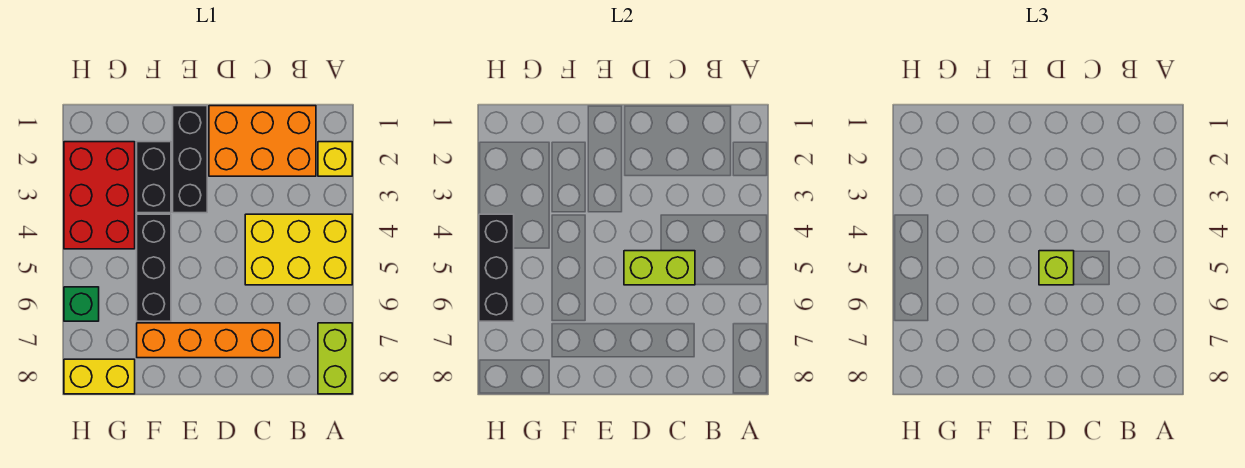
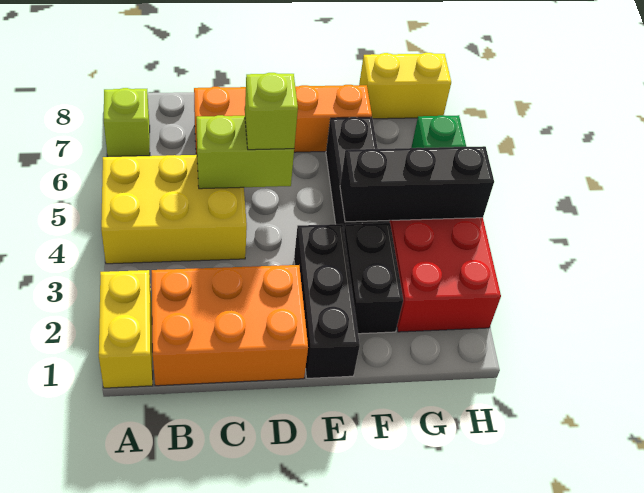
yellow brick A2 level 1 -> yellow brick A1:A2 level 1
lime brick A7:A8 level 1 -> lime brick A7 level 1
black brick H4:H6 level 2 -> black brick F4:H4 level 2

